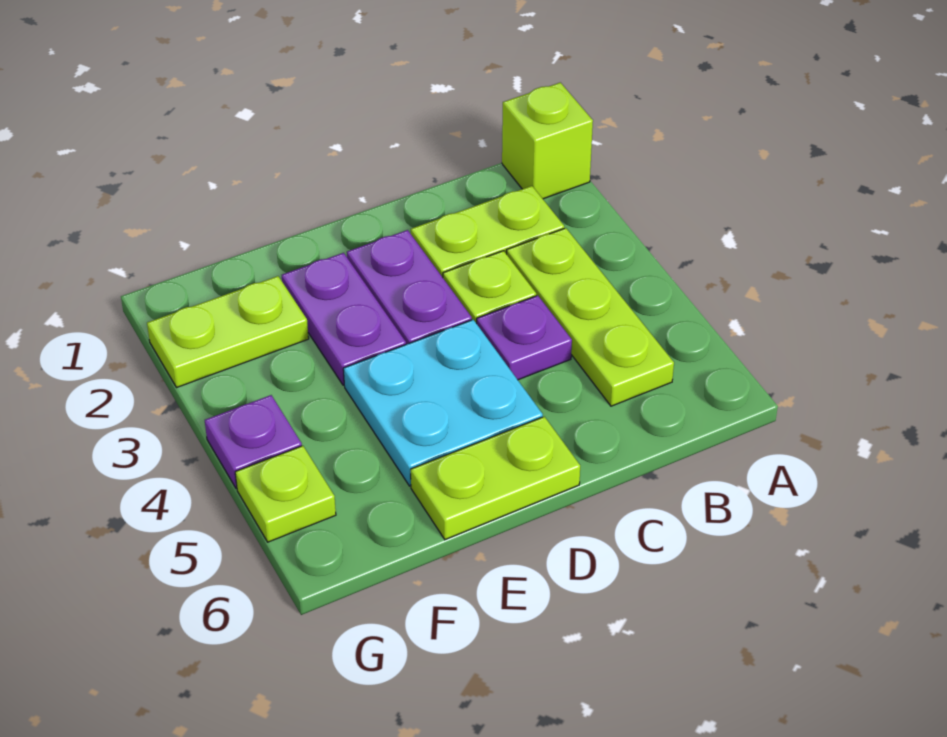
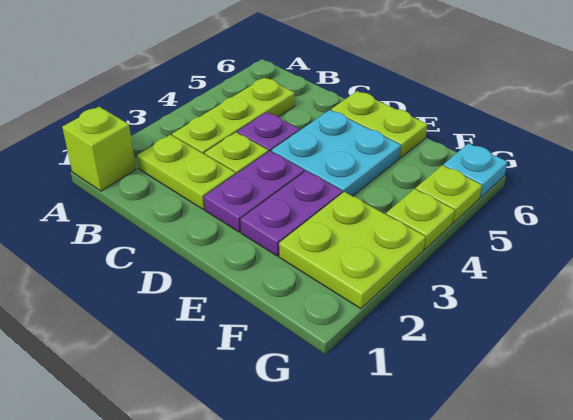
lime plate F2:G2 level 1 -> lime plate F2:G3 level 1
purple plate G4 level 1 -> lime plate G4 level 1
none -> cyan plate G6 level 1

